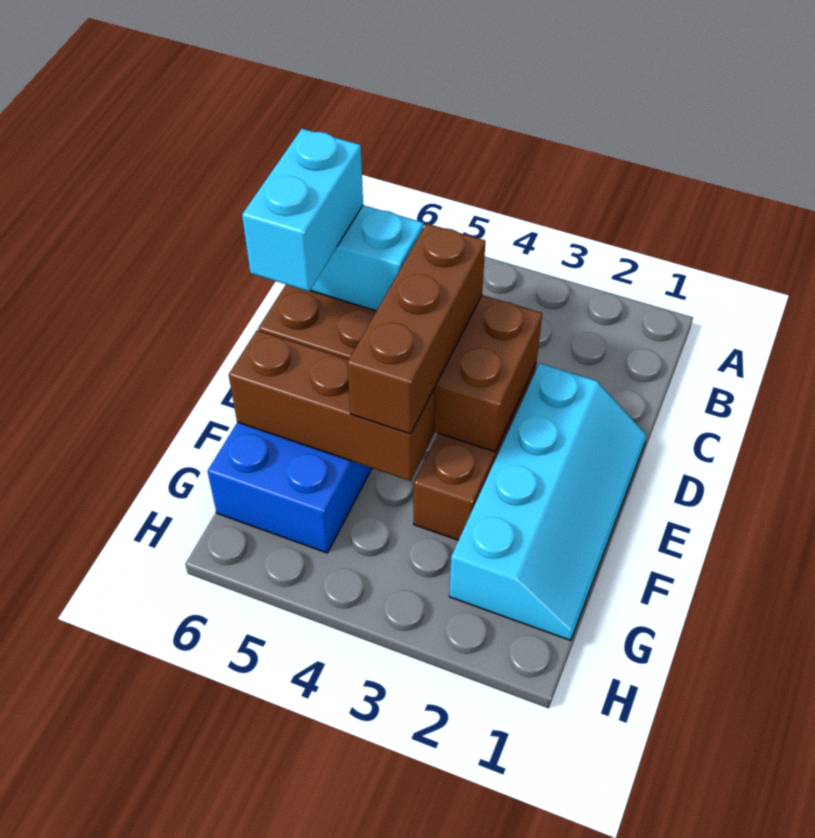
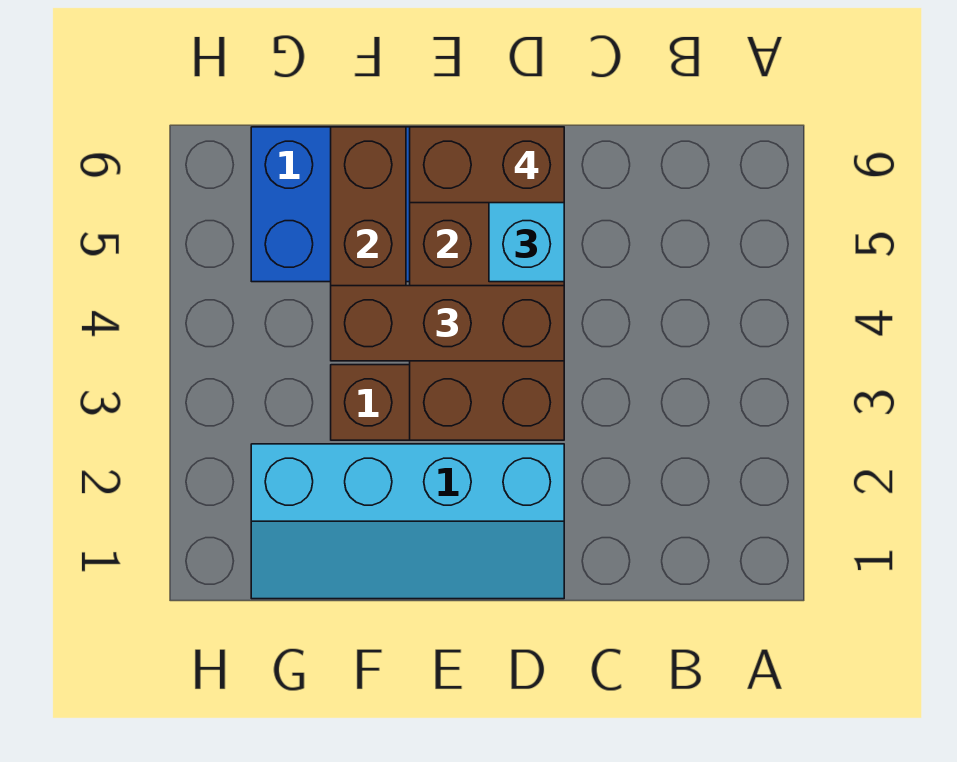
cyan brick D6:E6 level 4 -> brown brick D6:E6 level 4

